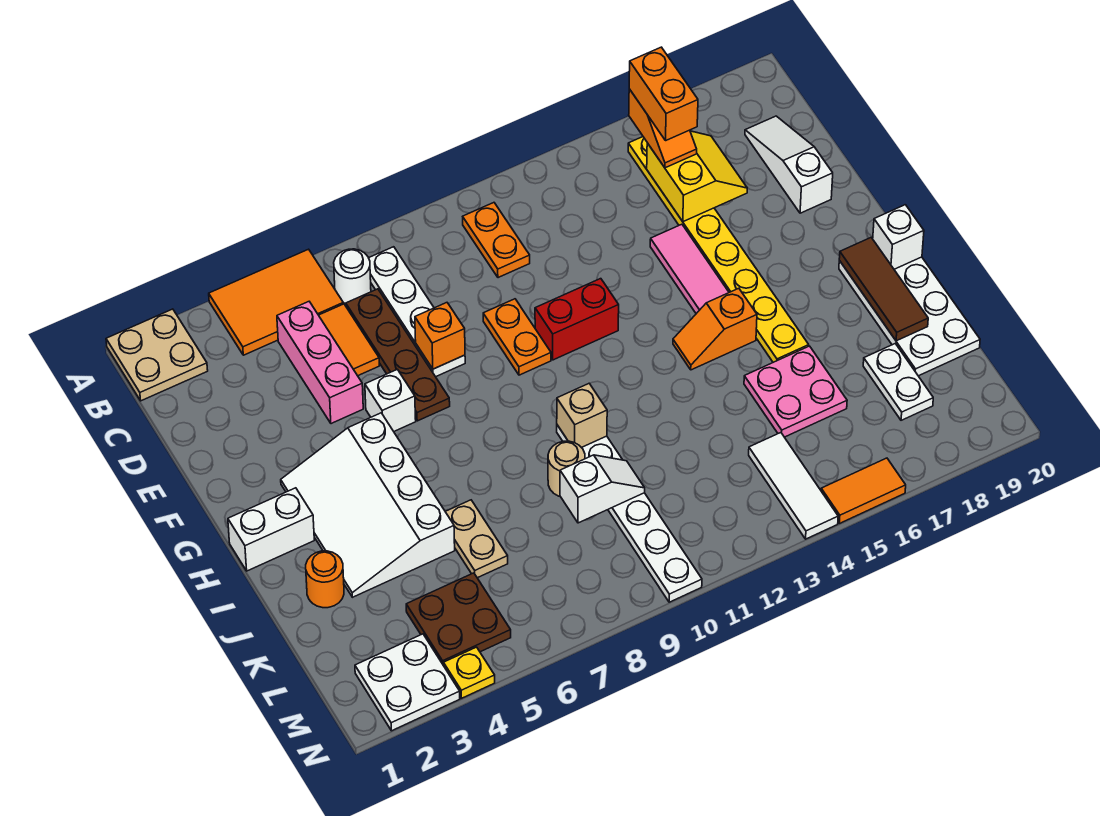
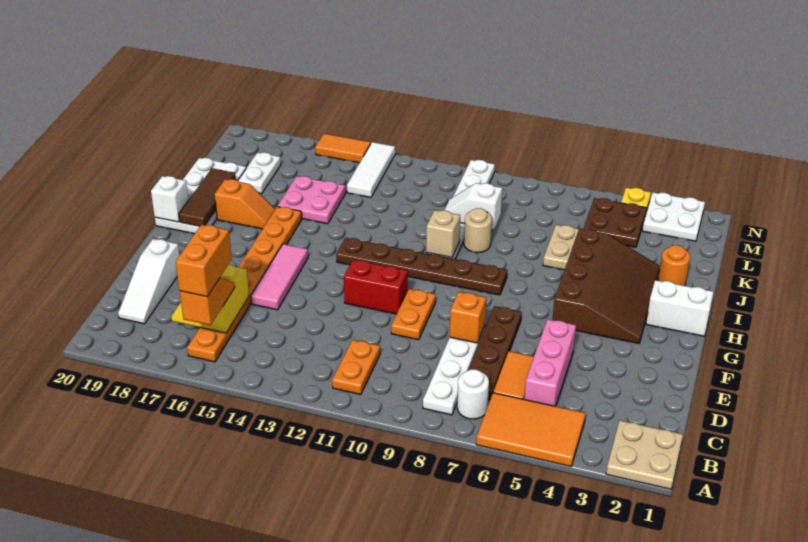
yellow plate B16:I16 level 1 -> orange plate B16:I16 level 1
white brick F6 level 1 -> none
white slope G3:J5 level 1 top 5 -> brown slope G3:J5 level 1 top 5
none -> brown plate H8:H13 level 1
orange slope H14:H15 level 1 top 15 -> orange slope I17:I18 level 1 top 18

